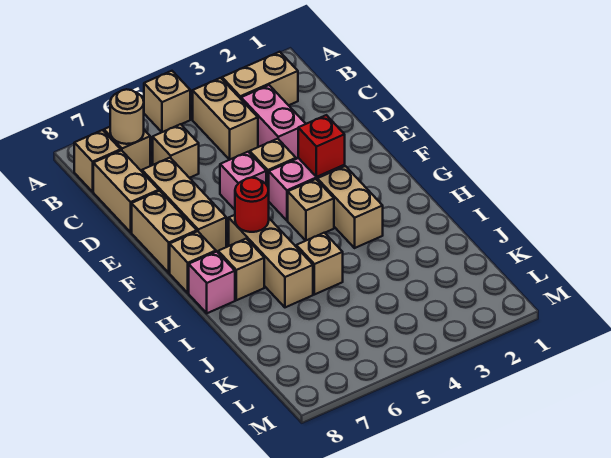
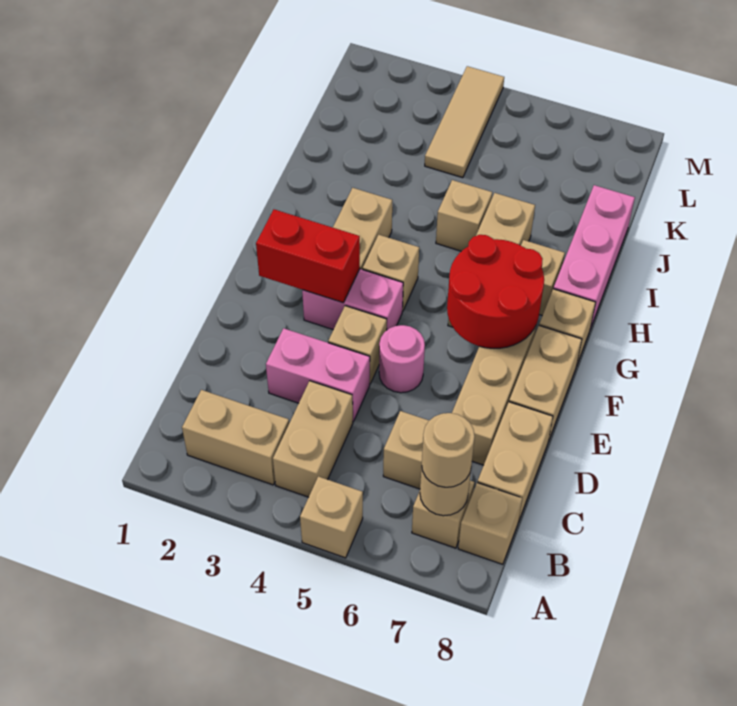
none -> tan round brick B7 level 3
pink brick C3:D3 level 1 -> pink brick D3:D4 level 1
pink brick E5 level 1 -> pink round brick E5 level 1
red brick F3 level 2 -> red brick F2:F3 level 2
red round brick G6 level 2 -> red round brick F6:G7 level 2
pink brick H8 level 1 -> pink brick H8:J8 level 1
none -> tan tile K4:M4 level 1

